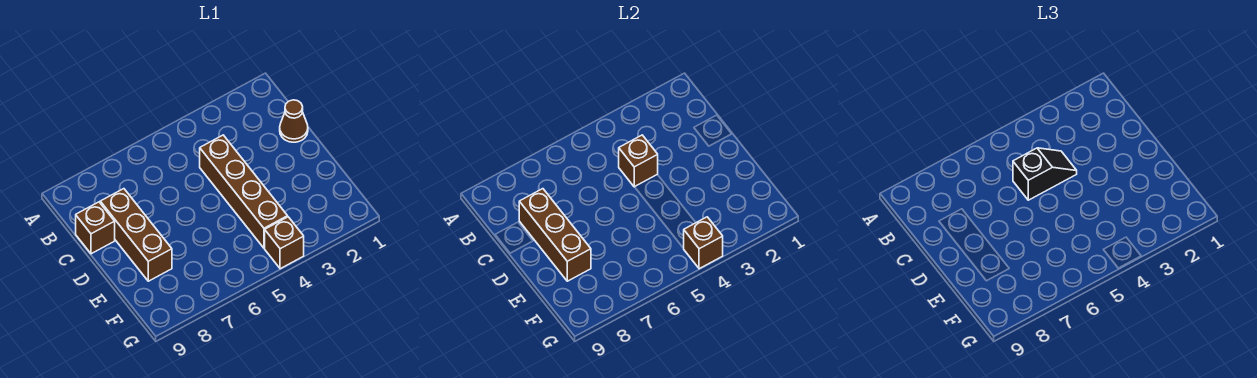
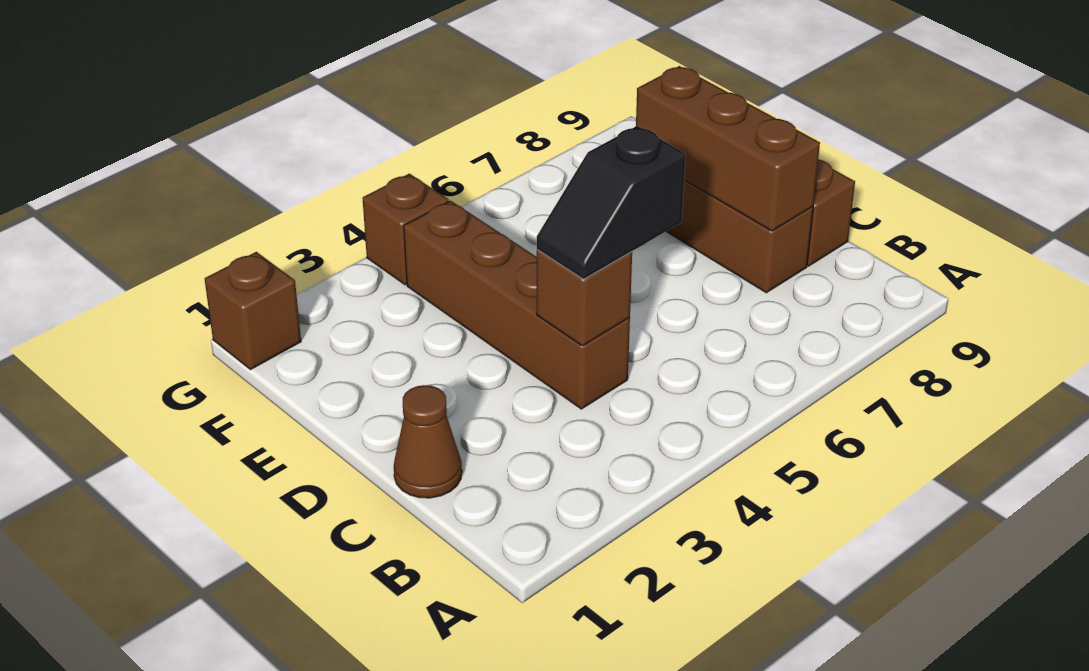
brown brick G4 level 2 -> brown brick G1 level 1

